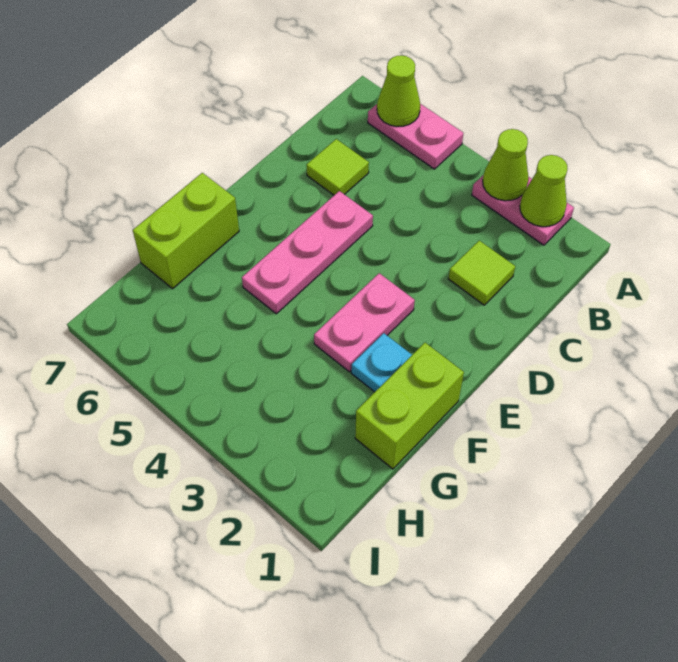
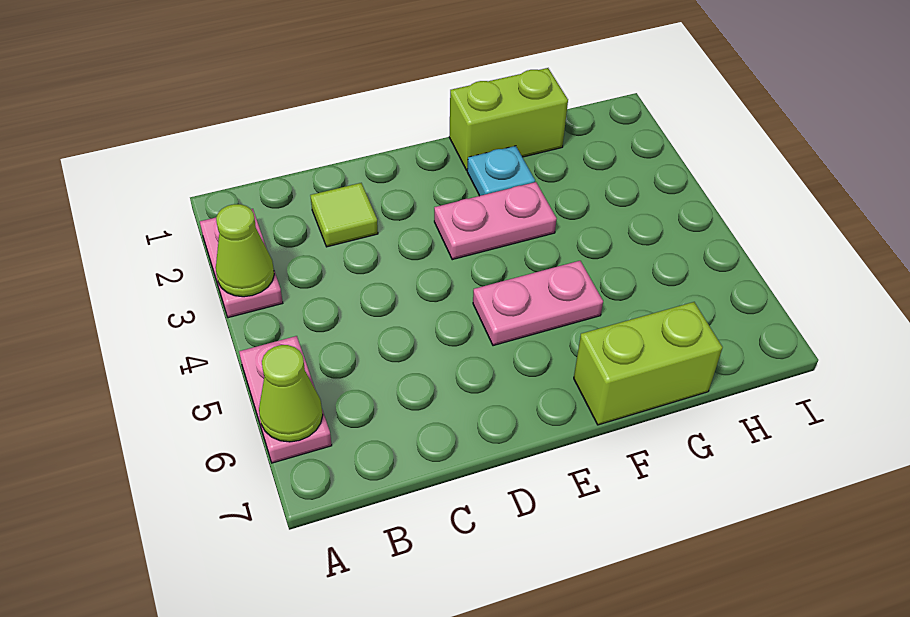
lime cone A2 level 2 -> none
lime tile C6 level 1 -> none
pink plate D5:F5 level 1 -> pink plate E5:F5 level 1

